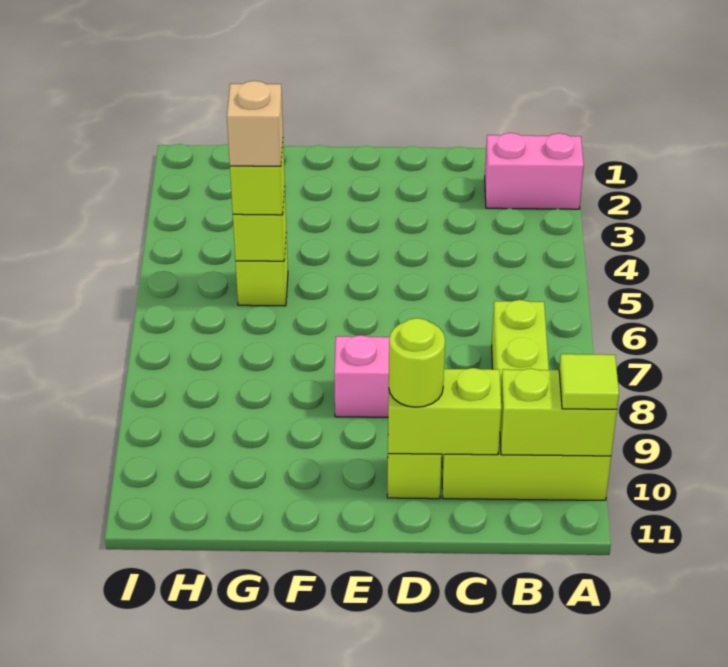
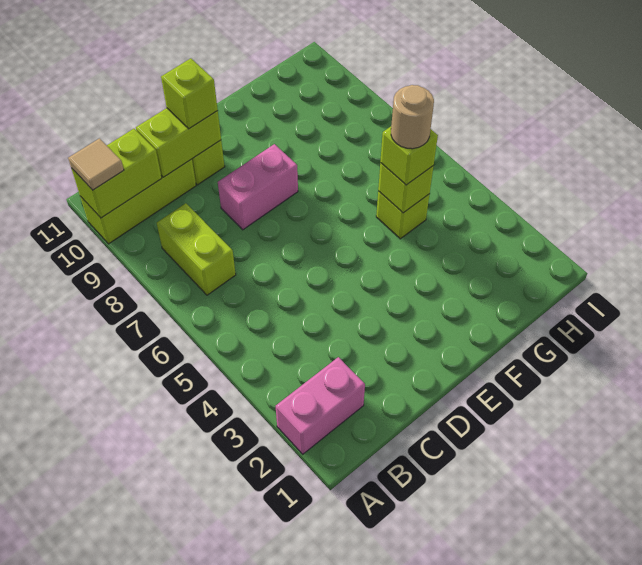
lime tile A10 level 3 -> tan tile A10 level 3
lime round brick D10 level 3 -> lime brick D10 level 3
tan brick G5 level 4 -> tan round brick G5 level 4

